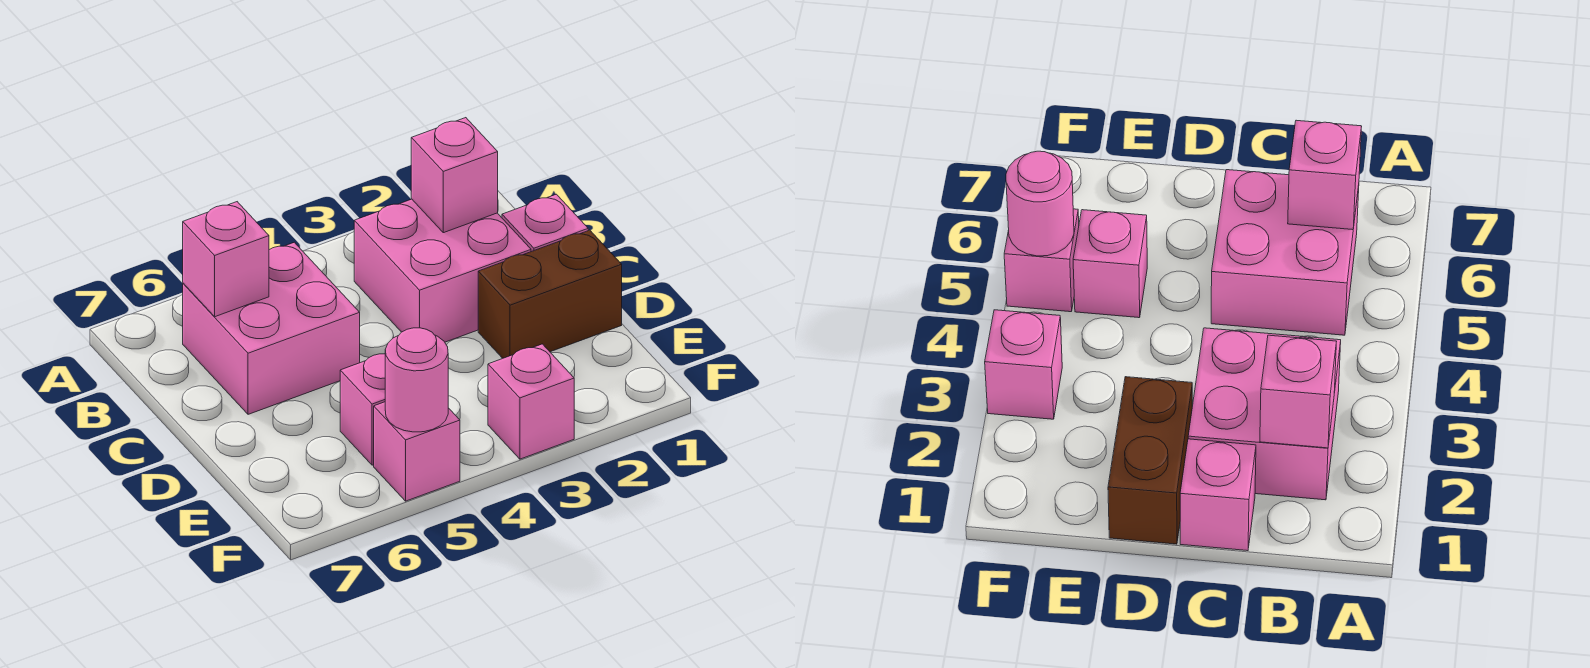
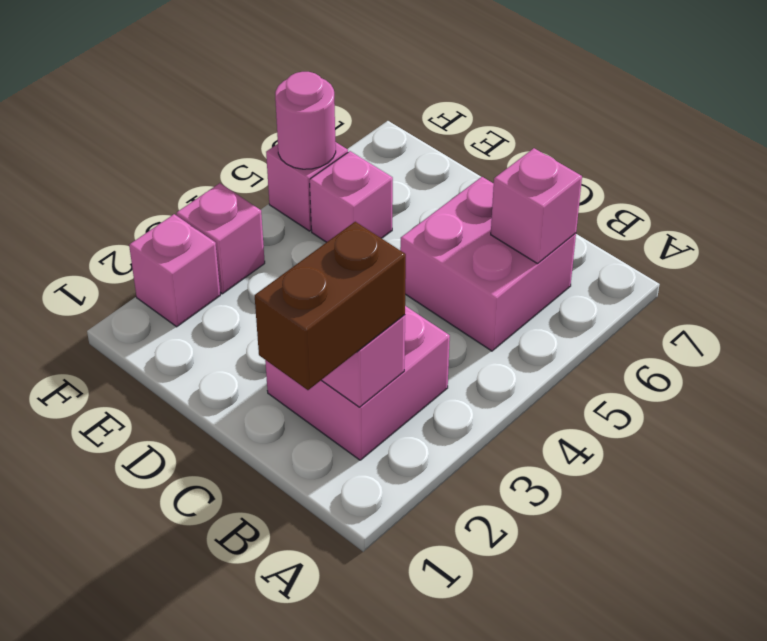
pink brick C1 level 1 -> pink brick F2 level 1
brown brick D1:D2 level 1 -> brown brick B1:B2 level 3

